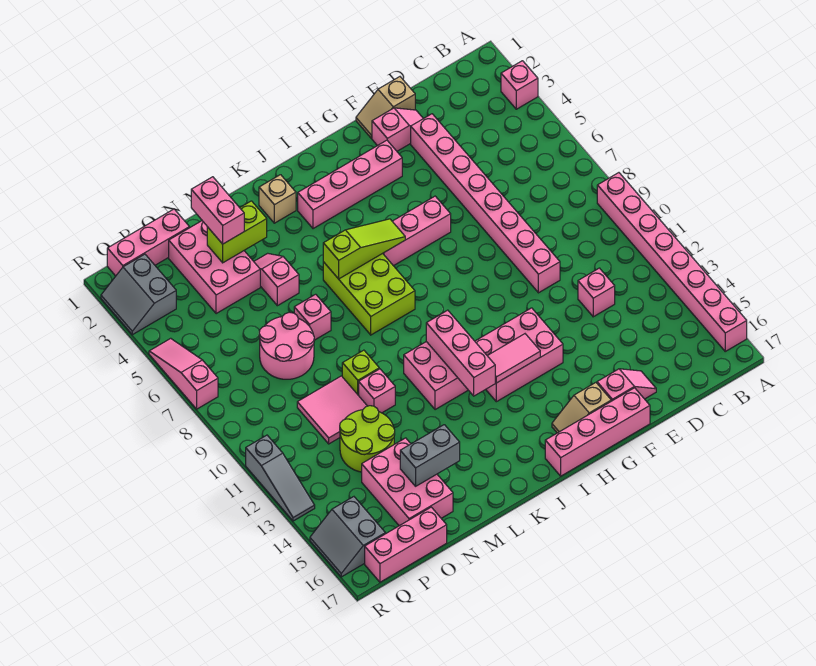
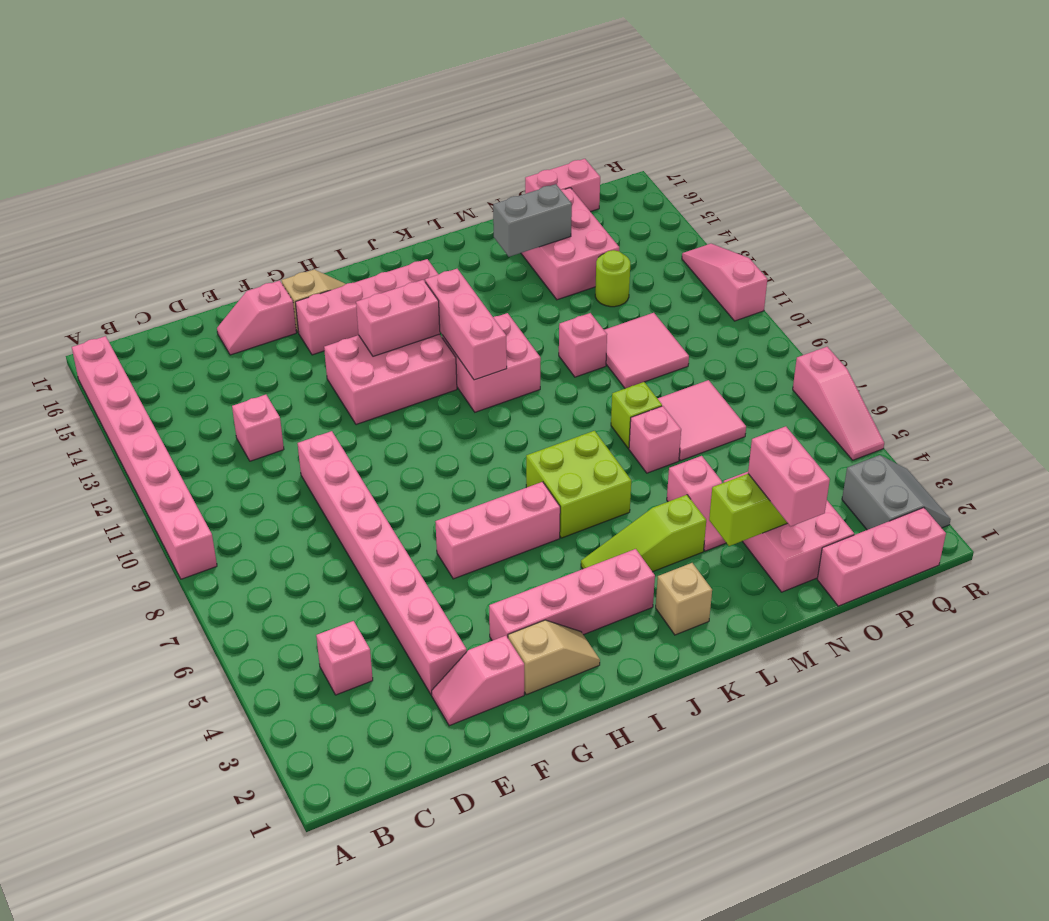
pink brick A3 level 1 -> pink brick C4 level 1
tan slope E1:F1 level 1 top E -> tan slope G2:H2 level 1 top G
pink brick F17:I17 level 1 -> pink brick G15:J15 level 1
pink tile H13:I13 level 2 -> pink brick H13:I13 level 2
lime slope I6:K6 level 2 top K -> lime slope J4:L4 level 1 top L
lime brick J6:K8 level 1 -> lime brick J6:K7 level 1
lime brick M10 level 1 -> lime brick M8 level 1
pink round brick N7:O8 level 1 -> pink tile N7:O8 level 1
lime round brick N12:O13 level 1 -> lime round brick O13 level 1
pink brick O17:Q17 level 1 -> pink brick O17:P17 level 1
grey slope Q15:R16 level 1 top Q -> none
grey slope R11:R13 level 1 top 11 -> pink slope R11:R13 level 1 top 11

